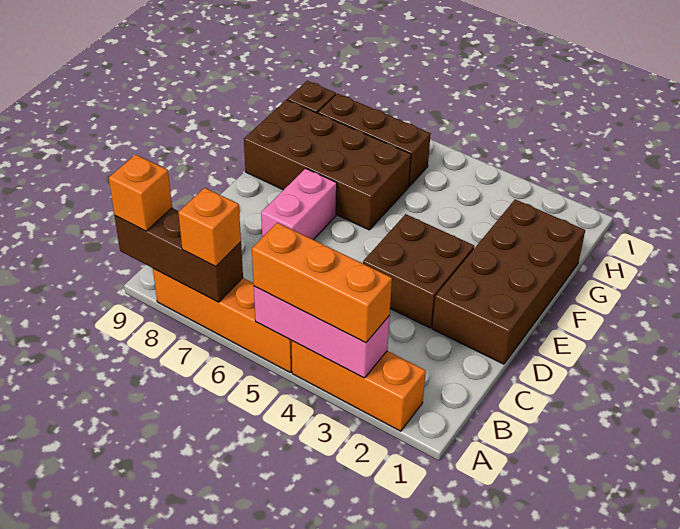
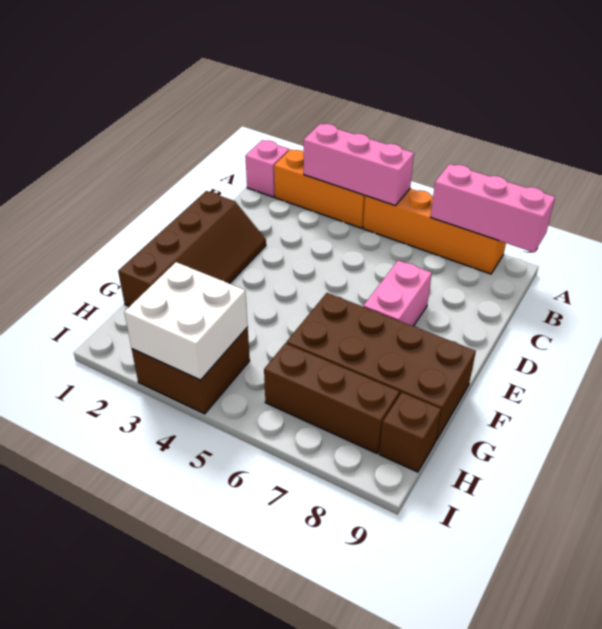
none -> pink brick A1 level 1
orange brick A3:A5 level 3 -> none
brown brick A7:A9 level 2 -> pink brick A7:A9 level 2
orange brick A7 level 3 -> none
orange brick A9 level 3 -> none
brown brick D1:G2 level 1 -> brown slope D1:G2 level 1 top 1
brown brick D3:E4 level 1 -> brown brick H3:I4 level 1
none -> white brick H3:I4 level 2

